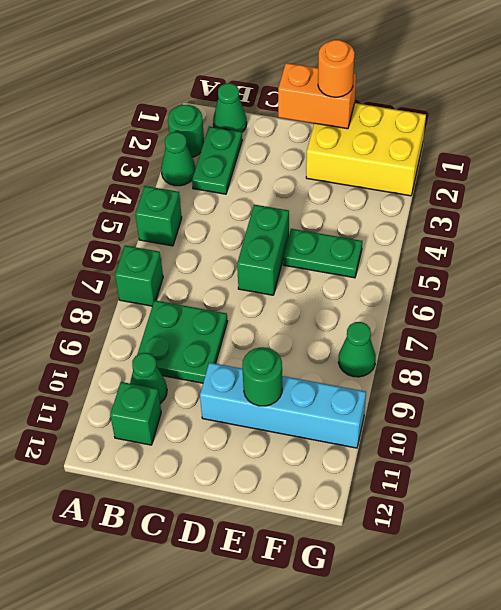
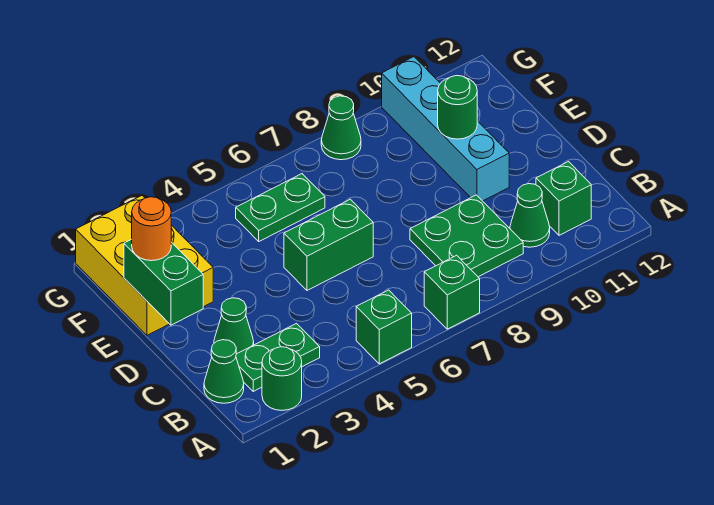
green cone A3 level 1 -> green cone C2 level 1
orange brick D1:E1 level 2 -> green brick D1:E1 level 2
green plate E5:F5 level 1 -> green plate F5:F6 level 1

